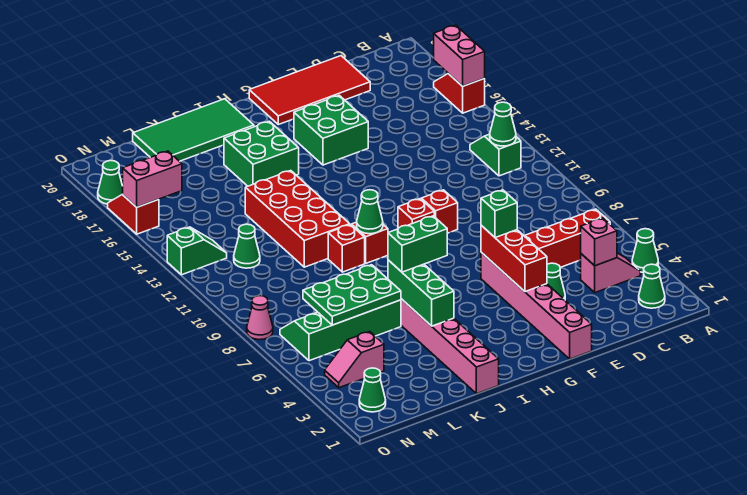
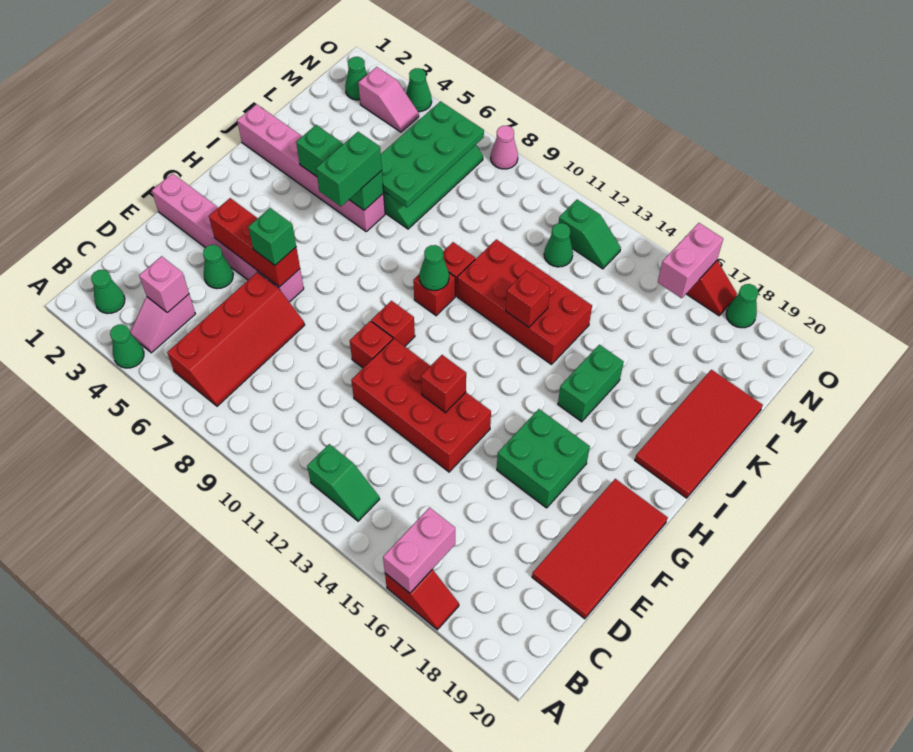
pink brick A16:A17 level 2 -> pink brick A16:B16 level 2
green cone B12 level 2 -> green cone O4 level 1
none -> red brick E11:F14 level 1
none -> red brick F13 level 2
green brick I16:J17 level 1 -> green brick I16:J16 level 1
green tile I19:L20 level 1 -> red tile I19:L20 level 1
none -> red brick J13 level 2
green plate K6:M7 level 2 -> green plate K6:N7 level 2
pink slope M4:N4 level 1 top M -> pink slope N3:N4 level 1 top 3
green slope N13:O13 level 1 top O -> green slope N12:N13 level 1 top 12

